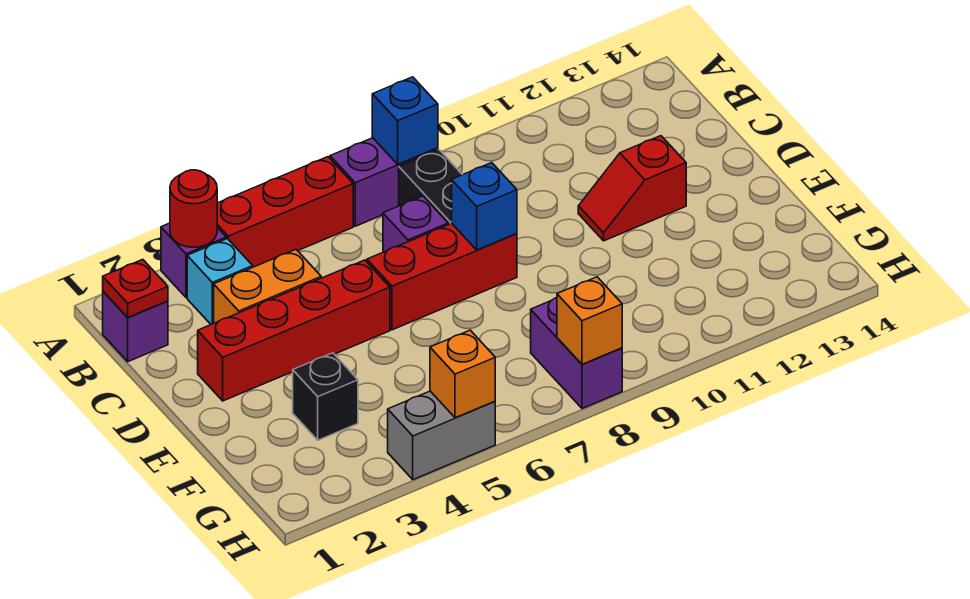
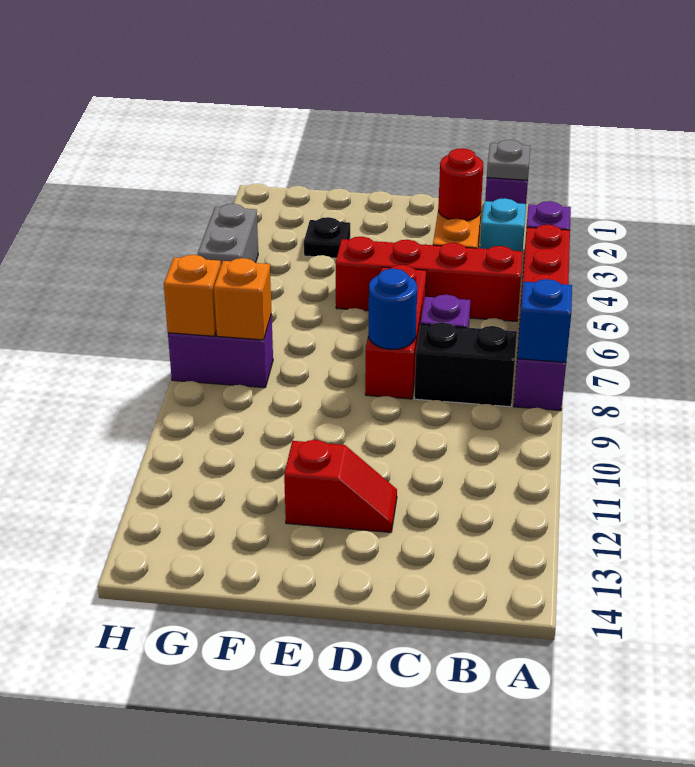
red round brick A3 level 2 -> red round brick C3 level 2
red plate B1 level 2 -> grey plate B1 level 2
red brick D2:D5 level 1 -> red brick B5:E5 level 1
blue brick D8 level 2 -> blue round brick D8 level 2
red slope D11:D12 level 1 top 12 -> red slope D12:E12 level 1 top E
black brick F3 level 1 -> black plate F3 level 1
orange brick H5 level 2 -> orange brick G8 level 2

